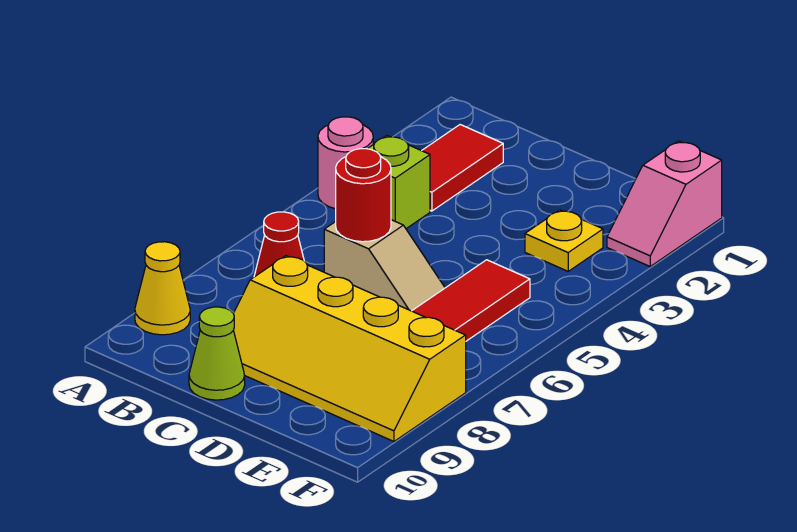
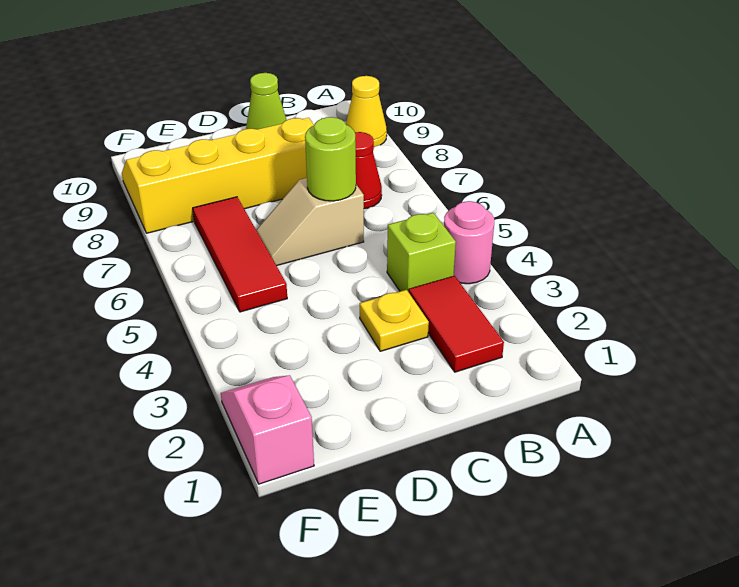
red round brick C6 level 2 -> lime round brick C6 level 2
yellow plate E3 level 1 -> yellow plate C3 level 1

